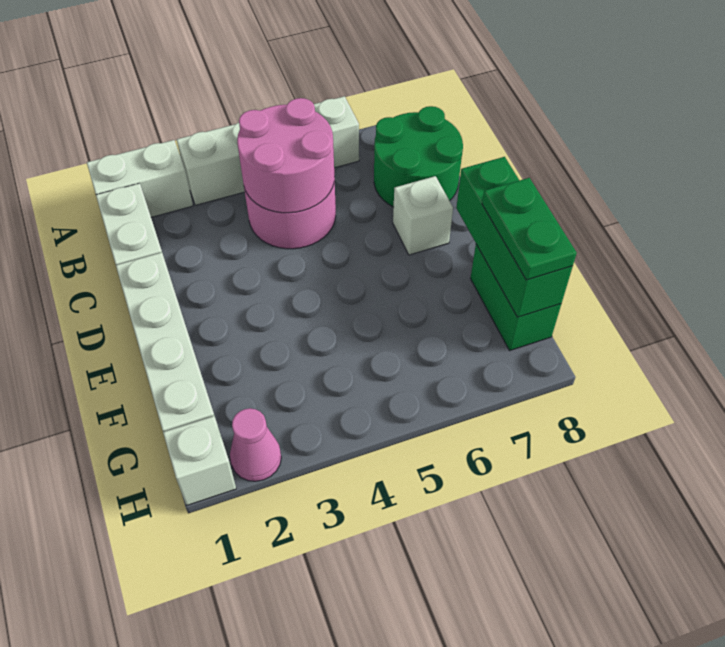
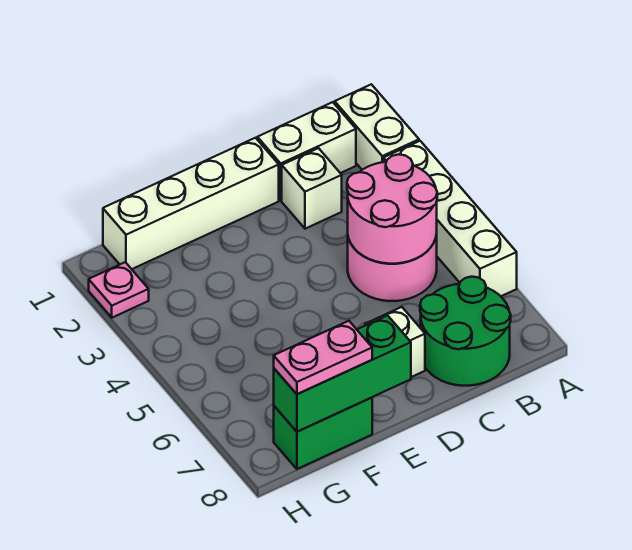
green plate F8:G8 level 3 -> pink plate F8:G8 level 3
white brick H1 level 1 -> white brick C2 level 1
pink cone H2 level 1 -> pink plate H2 level 1

